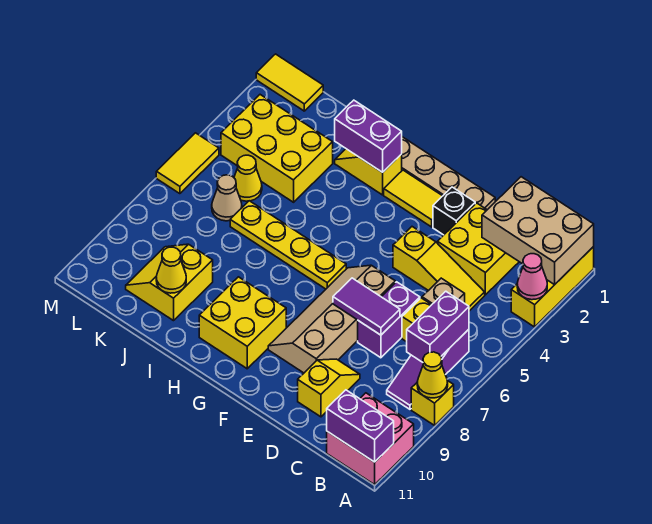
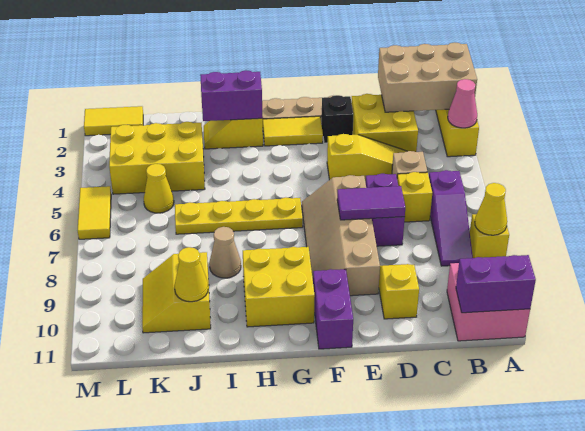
purple brick B6:B7 level 2 -> purple brick F10:F11 level 1
tan cone K6 level 1 -> tan cone I8 level 1

